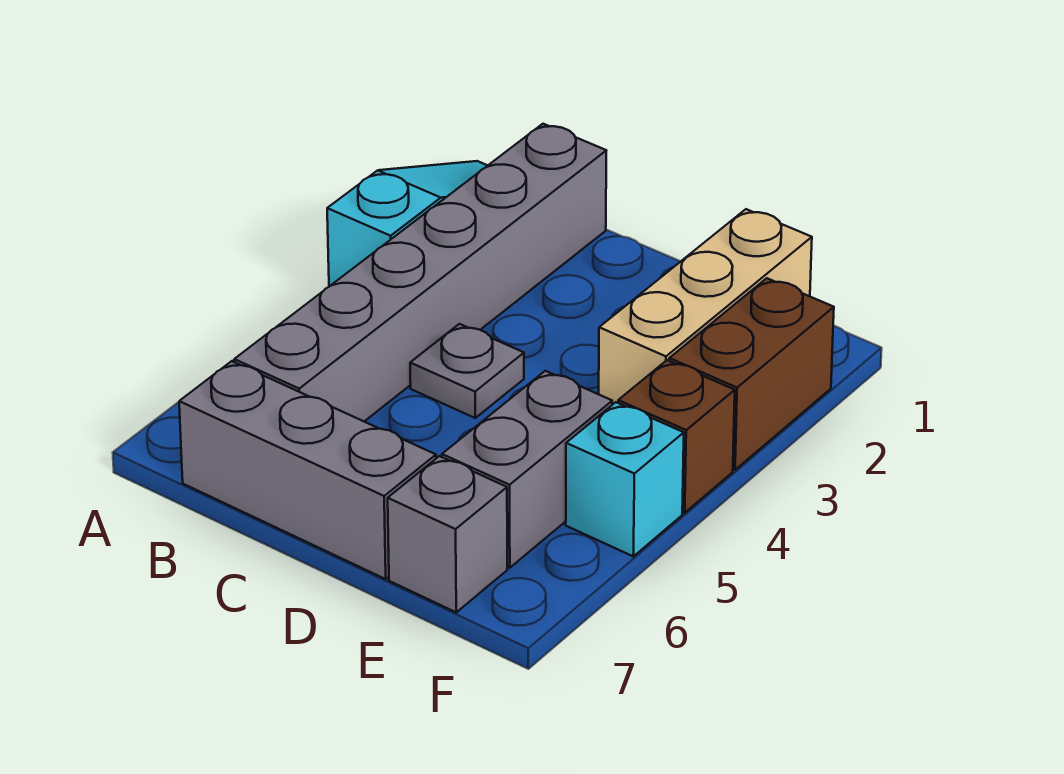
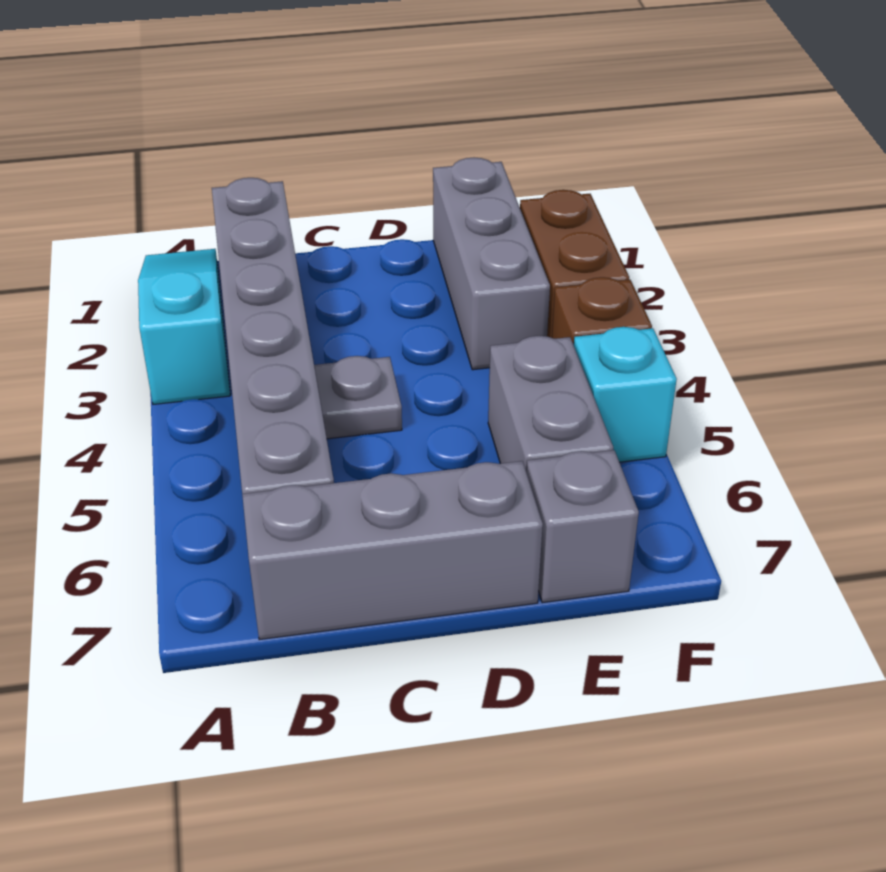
tan brick E1:E3 level 1 -> grey brick E1:E3 level 1

